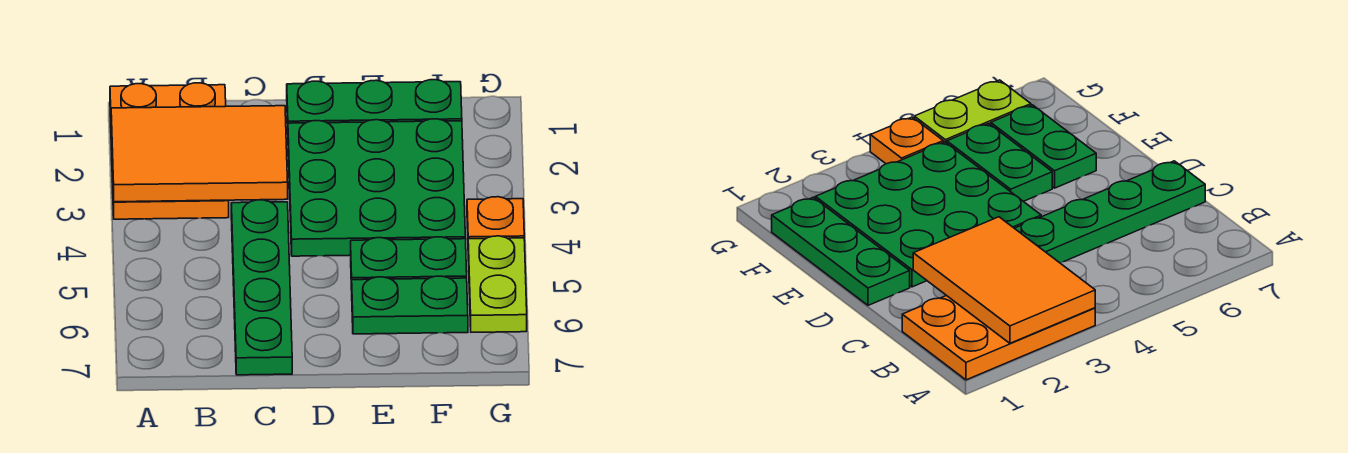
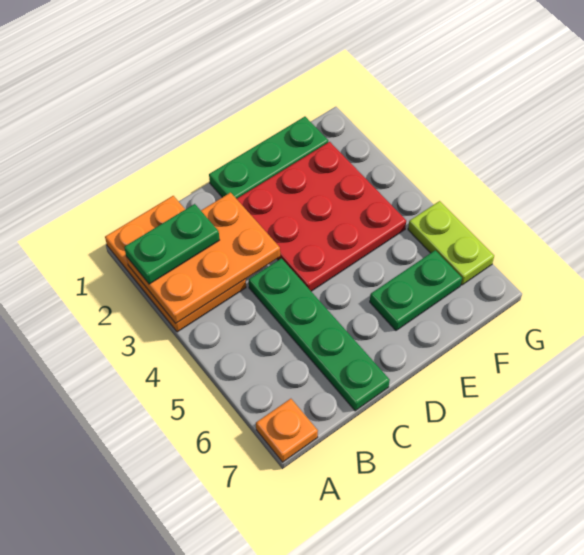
orange tile A2:C3 level 2 -> orange plate A2:C3 level 2
green plate D2:F4 level 1 -> red plate D2:F4 level 1
green plate E5:F5 level 1 -> green plate A2:B2 level 3
orange plate G4 level 1 -> orange plate A7 level 1

